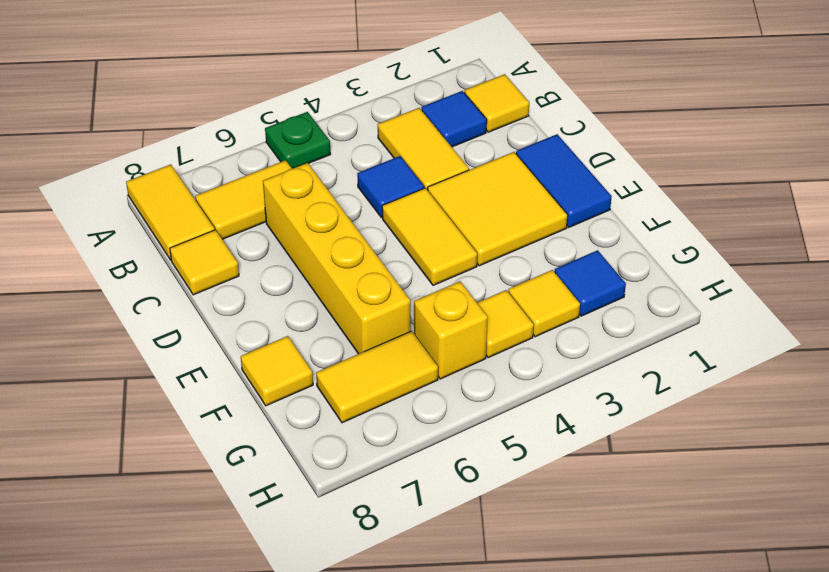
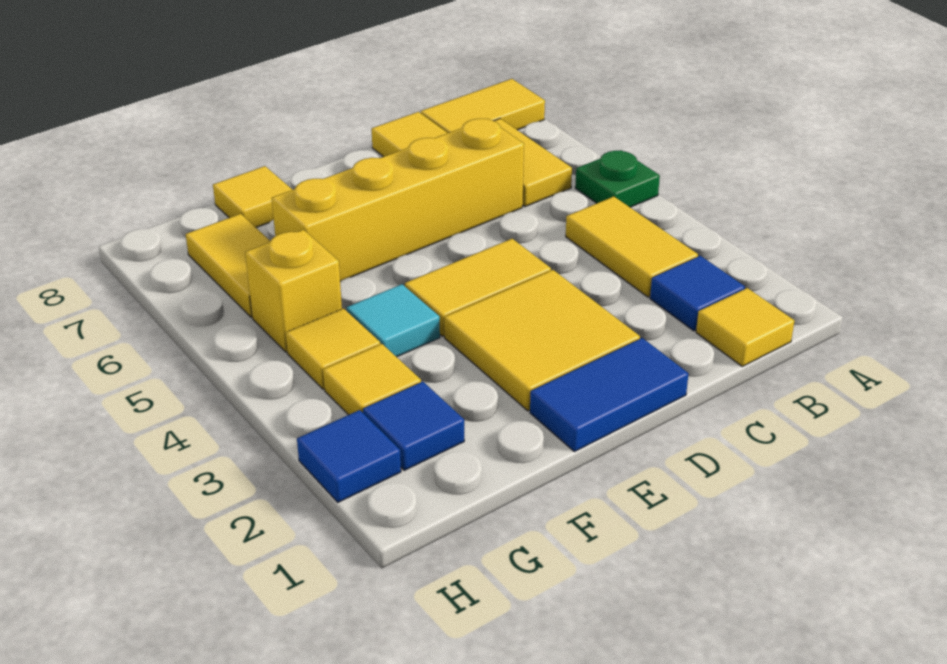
yellow tile B3:C3 level 1 -> yellow tile B3:B4 level 1
blue tile C4 level 1 -> blue tile H2 level 1
none -> cyan tile F4 level 1

